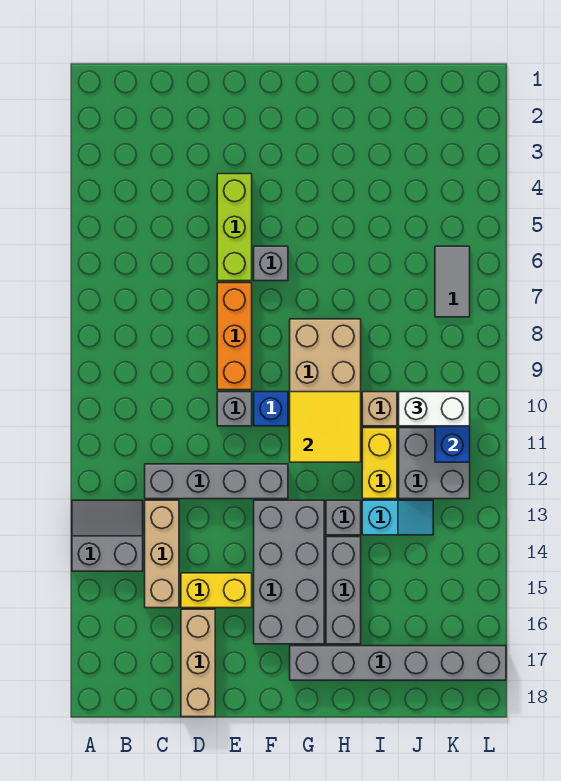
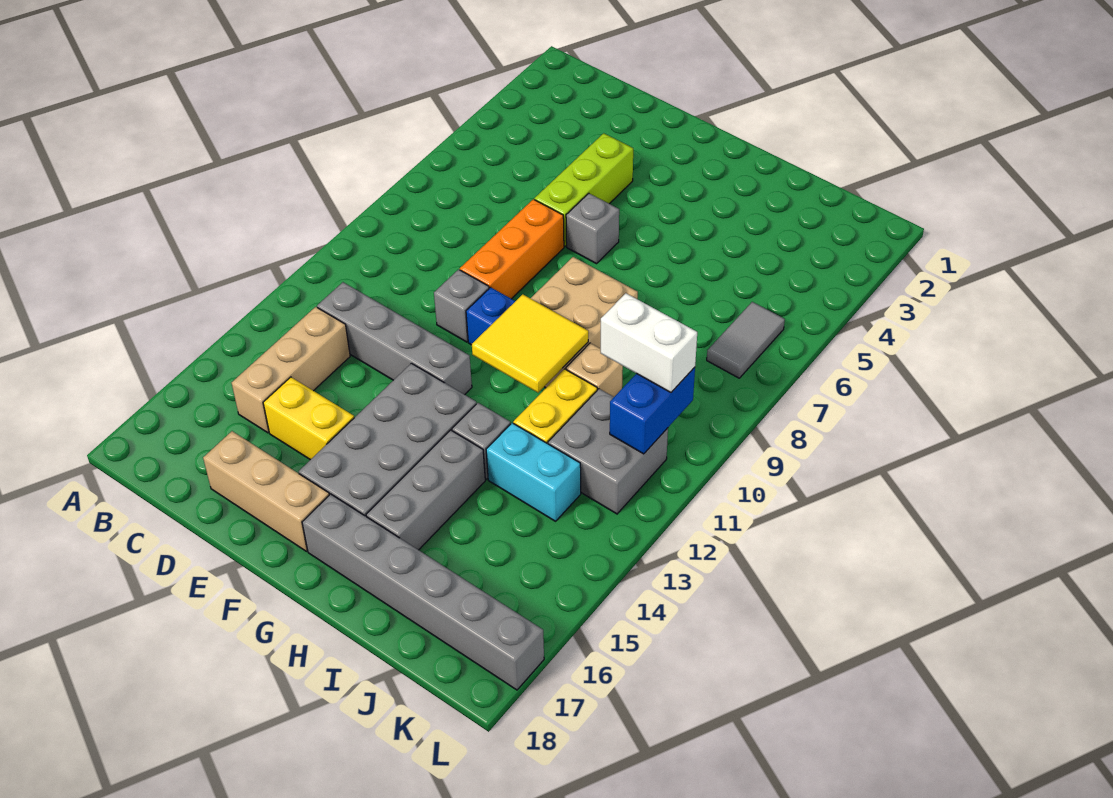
grey slope A13:B14 level 1 top 14 -> none
tan brick D16:D18 level 1 -> tan brick D17:F17 level 1
cyan slope I13:J13 level 1 top I -> cyan brick I13:J13 level 1

